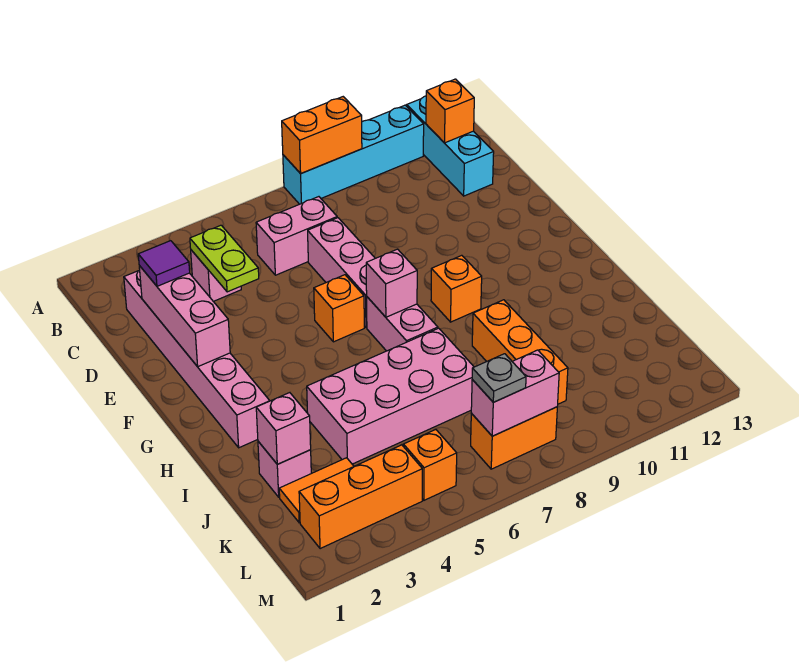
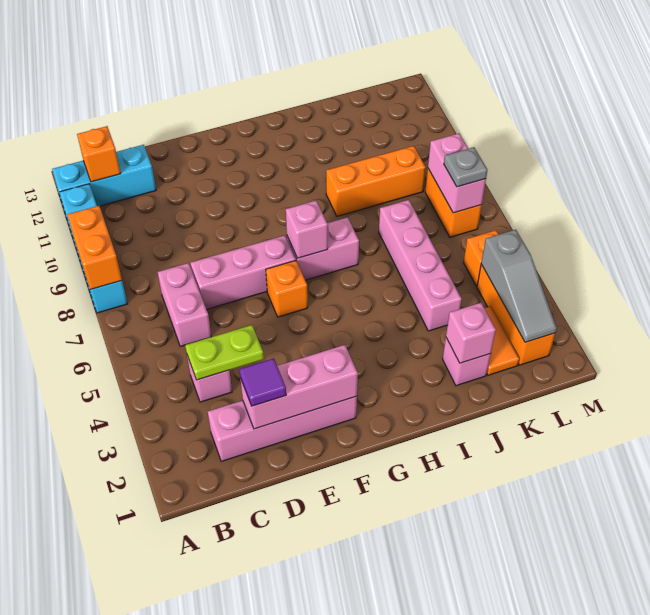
pink brick C2:H2 level 1 -> pink brick C2:F2 level 1
orange brick G9 level 1 -> none
pink brick I4:J7 level 1 -> pink brick J4:J7 level 1
none -> grey slope L2:L4 level 2 top 4

